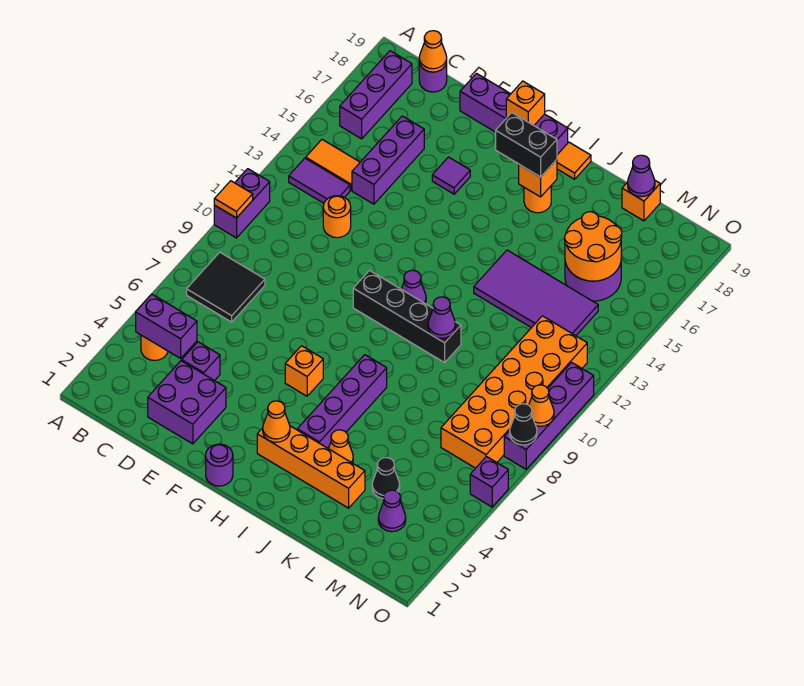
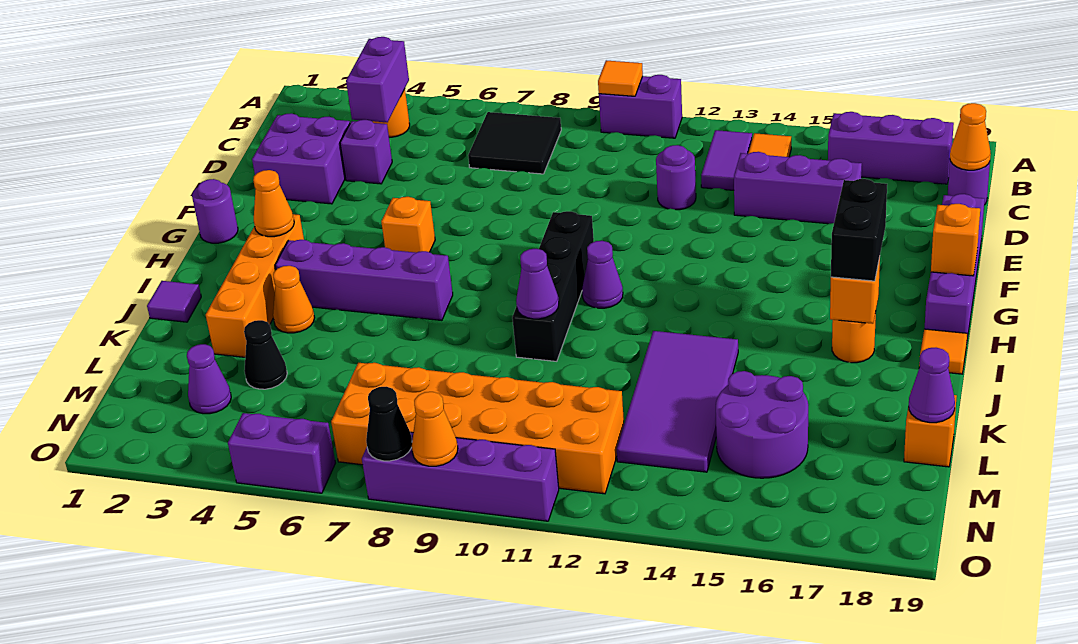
orange round brick D12 level 1 -> purple round brick D12 level 1
purple tile F16 level 1 -> purple tile J1 level 1
orange round brick L15:M16 level 2 -> none
purple brick O6 level 1 -> purple brick O5:O6 level 1

